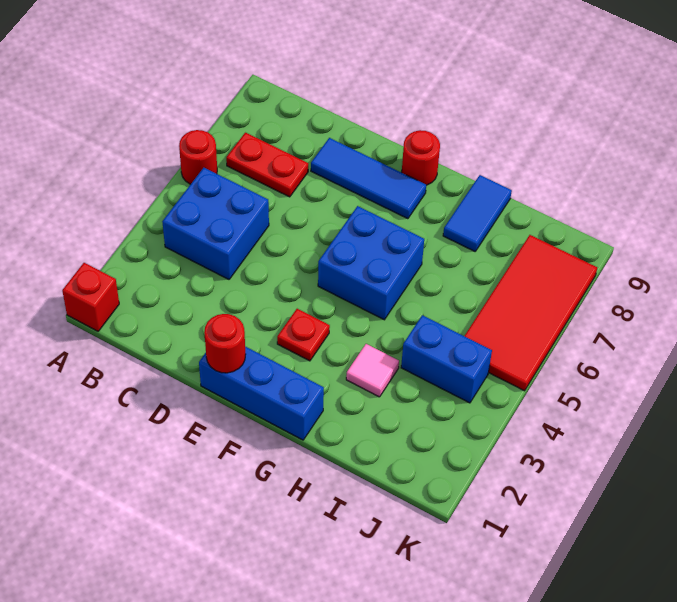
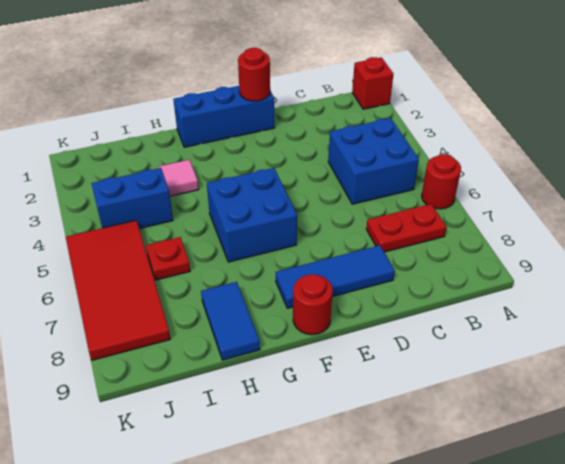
red plate F3 level 1 -> red plate I6 level 1

